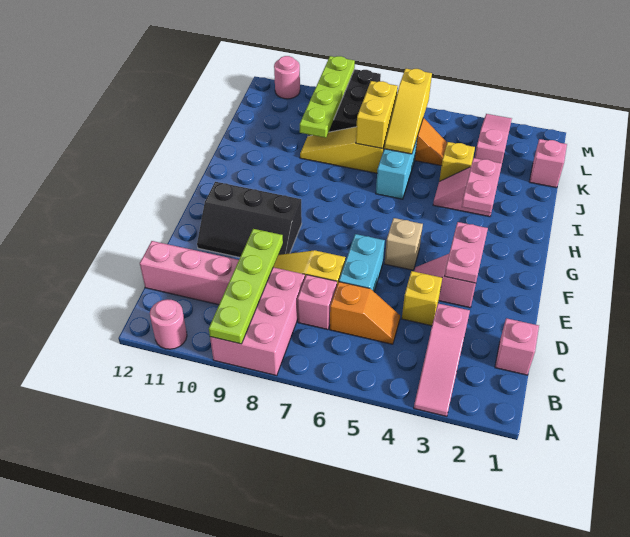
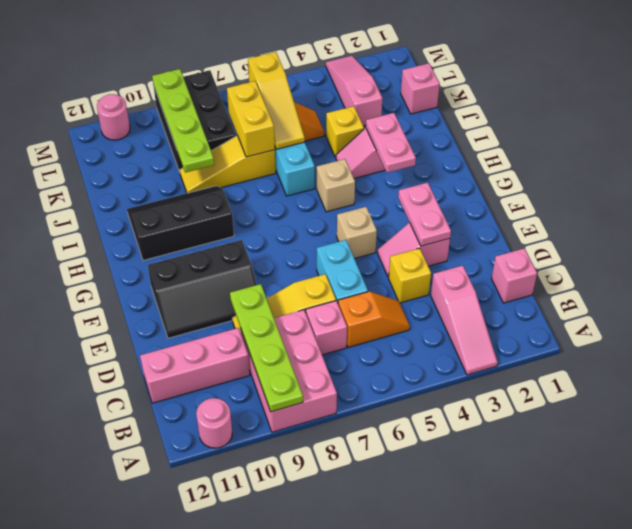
none -> tan brick H5 level 1
none -> black slope H9:I11 level 1 top H

